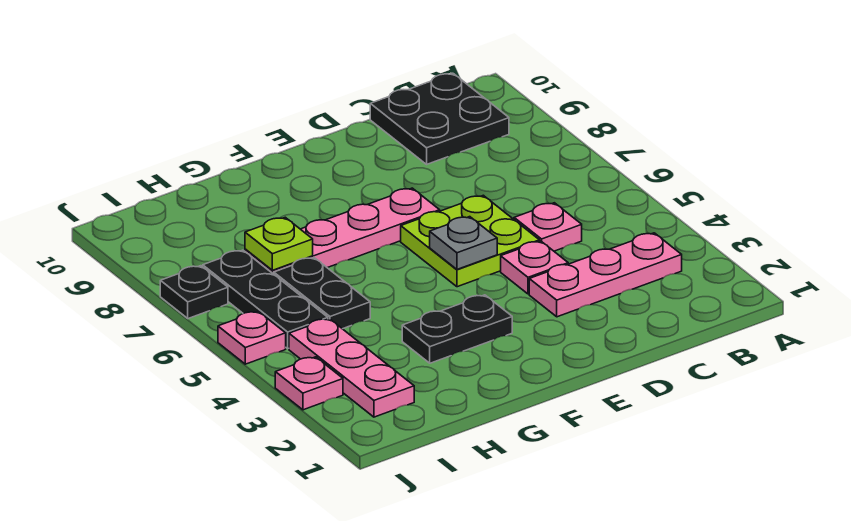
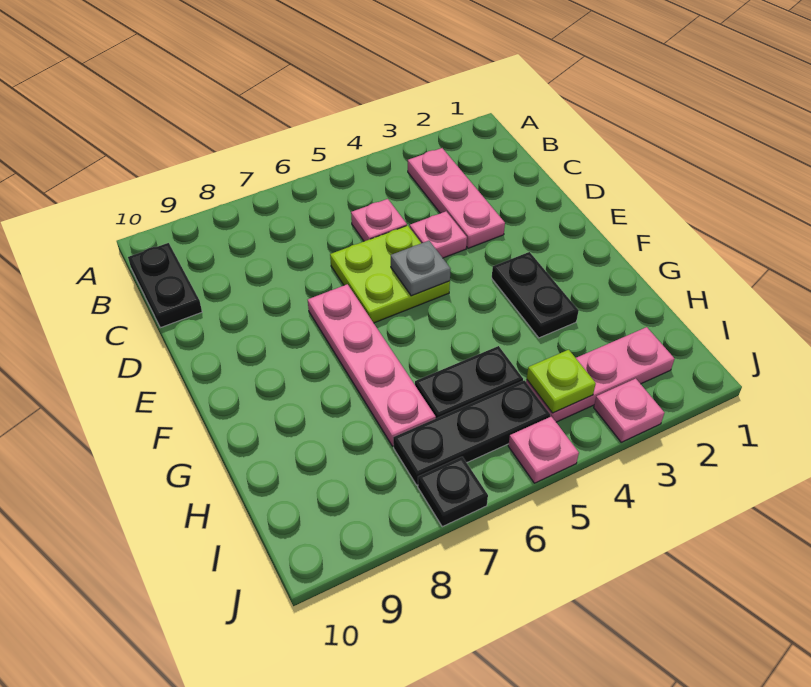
black plate B9:C10 level 1 -> black plate B10:C10 level 1
lime plate H7 level 2 -> lime plate I4 level 2

